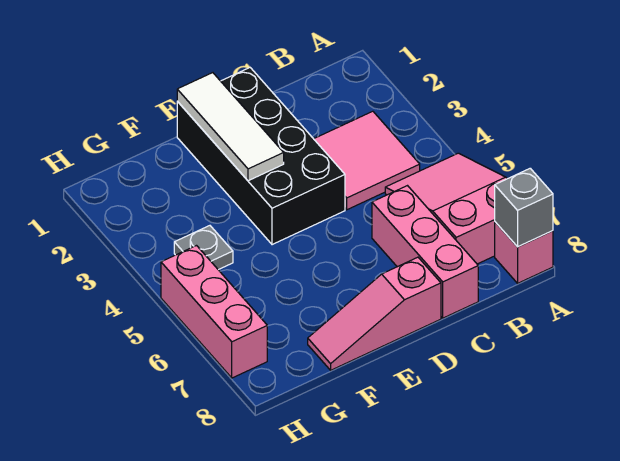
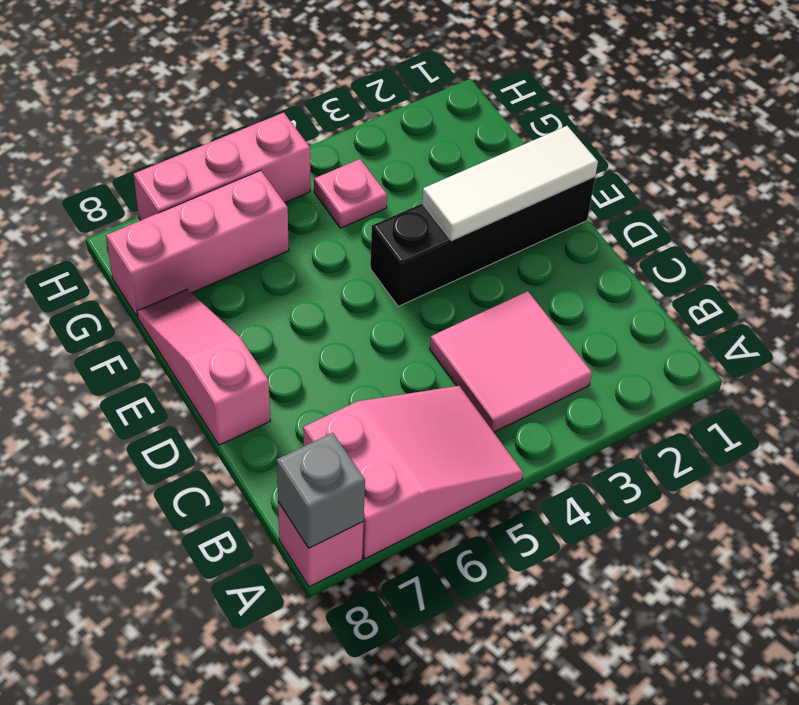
pink brick C6:C8 level 1 -> pink brick G6:G8 level 1
black brick D1:E4 level 1 -> black brick E1:E4 level 1
grey plate G4 level 1 -> pink plate G4 level 1

